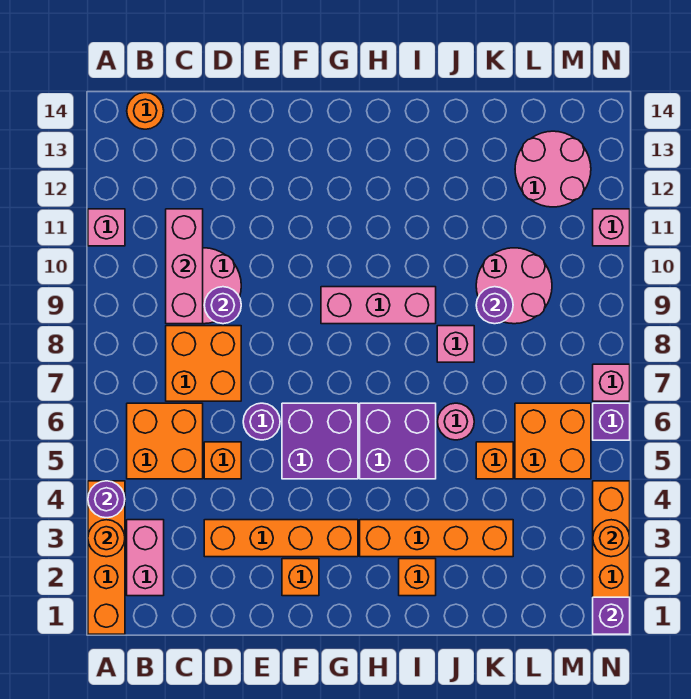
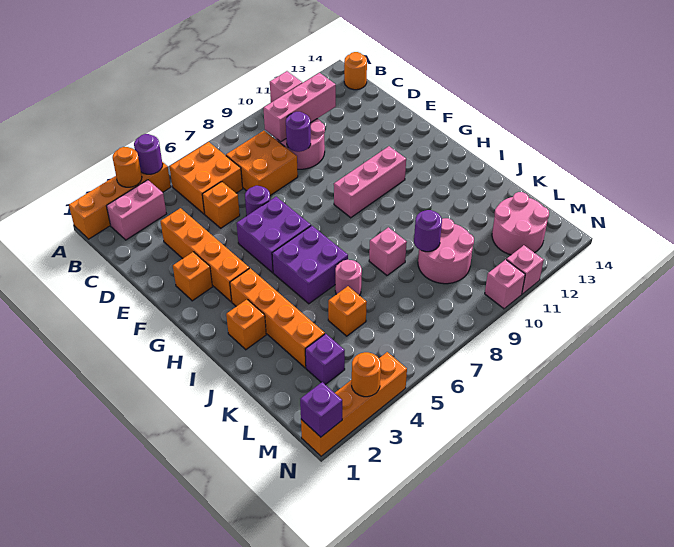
pink brick G9:I9 level 1 -> pink brick G9:G11 level 1
orange brick L5:M6 level 1 -> none
purple brick N6 level 1 -> purple brick L3 level 1
pink brick N7 level 1 -> pink brick N10 level 1

